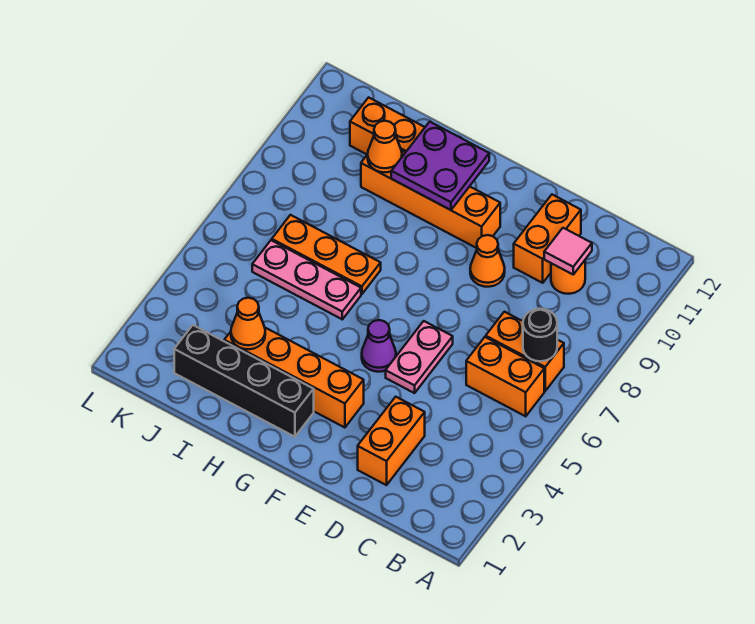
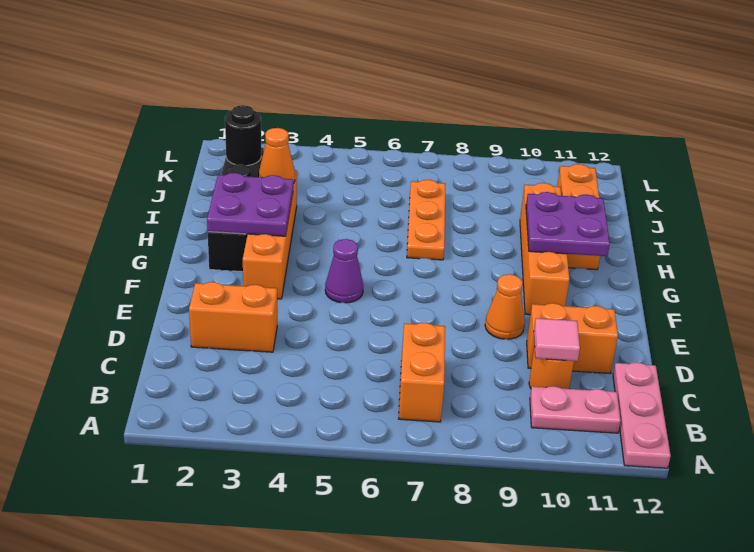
orange brick B6:C6 level 1 -> none
black round brick B7 level 2 -> black round brick J2 level 2
pink plate E5:E6 level 1 -> pink plate B10:B11 level 1
none -> purple plate G2:H3 level 2
pink plate H6:J6 level 1 -> pink plate A12:C12 level 1
orange cone I10 level 2 -> none

